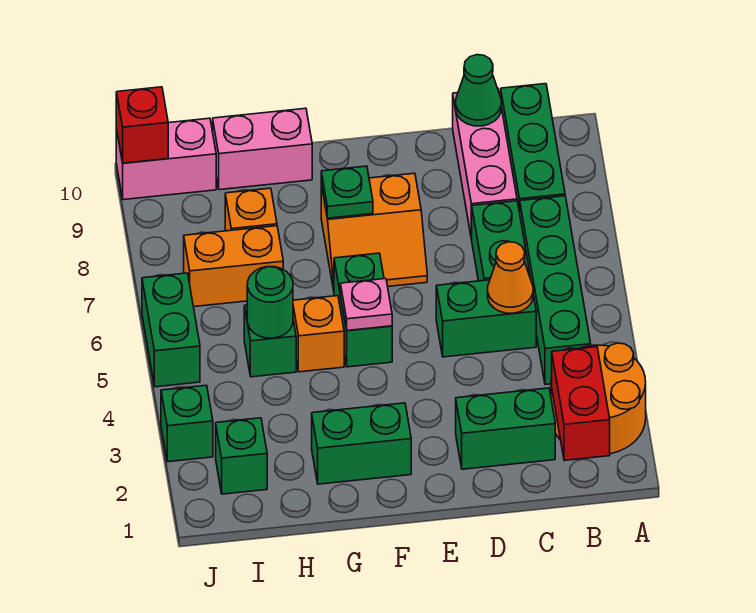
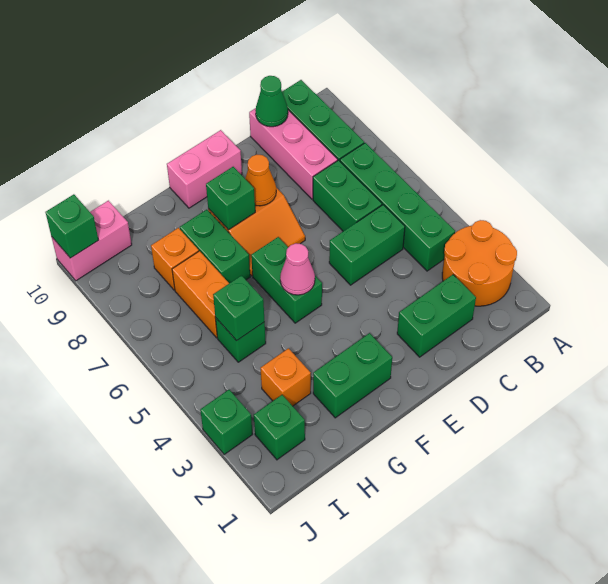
red brick B1:B2 level 2 -> none
orange cone C5 level 2 -> orange cone E8 level 2
pink plate F5 level 2 -> pink cone F5 level 2
green plate F8 level 2 -> green brick F8 level 2
orange brick G5 level 1 -> orange brick H3 level 1
pink brick G10:H10 level 1 -> pink brick E10:F10 level 1
green round brick H5 level 2 -> green brick H5 level 2
orange brick H7:I7 level 1 -> orange brick H6:H7 level 1
green brick J5:J6 level 1 -> green brick G7:G8 level 1
red brick J10 level 2 -> green brick J10 level 2

